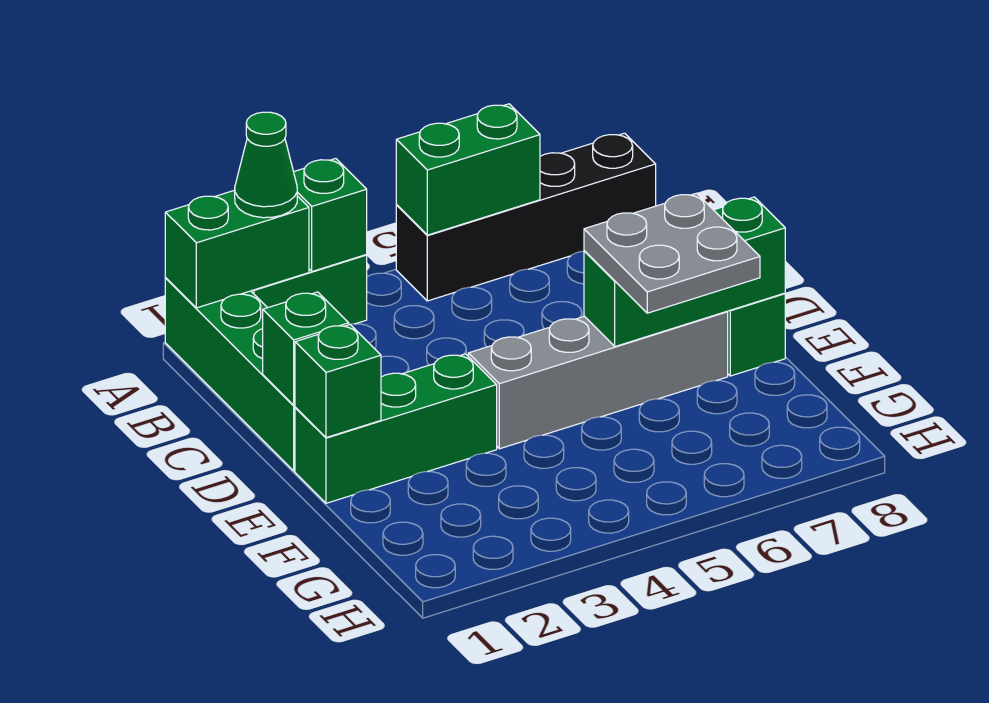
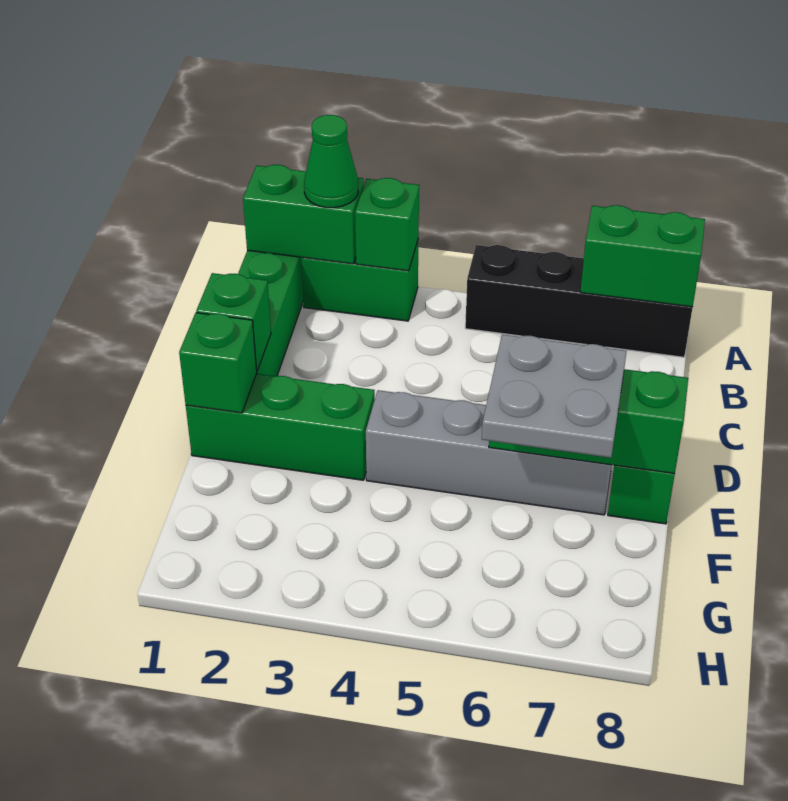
green brick A5:A6 level 2 -> green brick A7:A8 level 2

